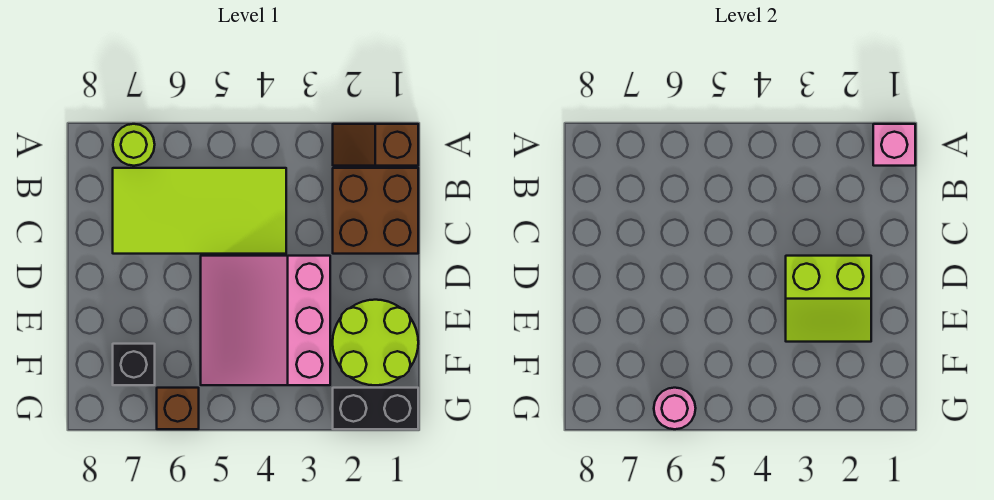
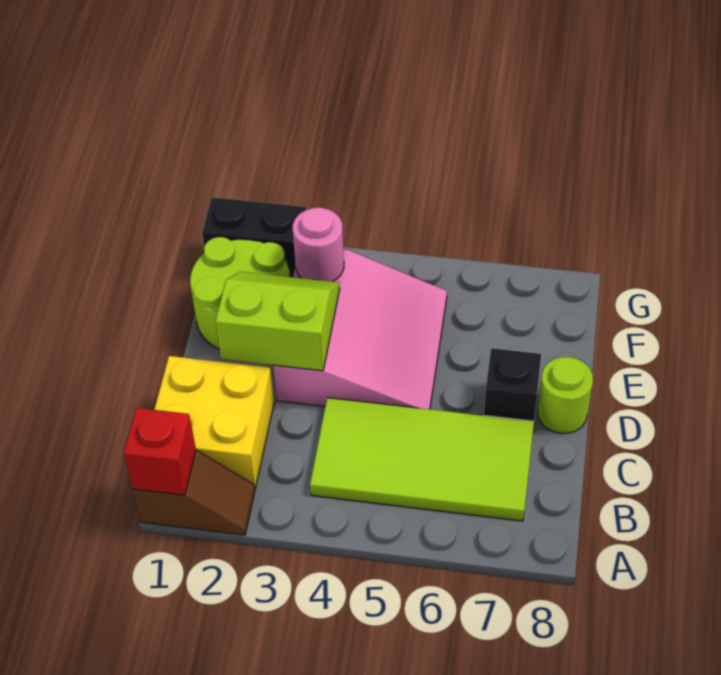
pink brick A1 level 2 -> red brick A1 level 2
lime round brick A7 level 1 -> lime round brick D8 level 1
brown brick B1:C2 level 1 -> yellow brick B1:C2 level 1
black brick F7 level 1 -> black brick D7 level 1
brown brick G6 level 1 -> none
pink round brick G6 level 2 -> pink round brick F3 level 2

